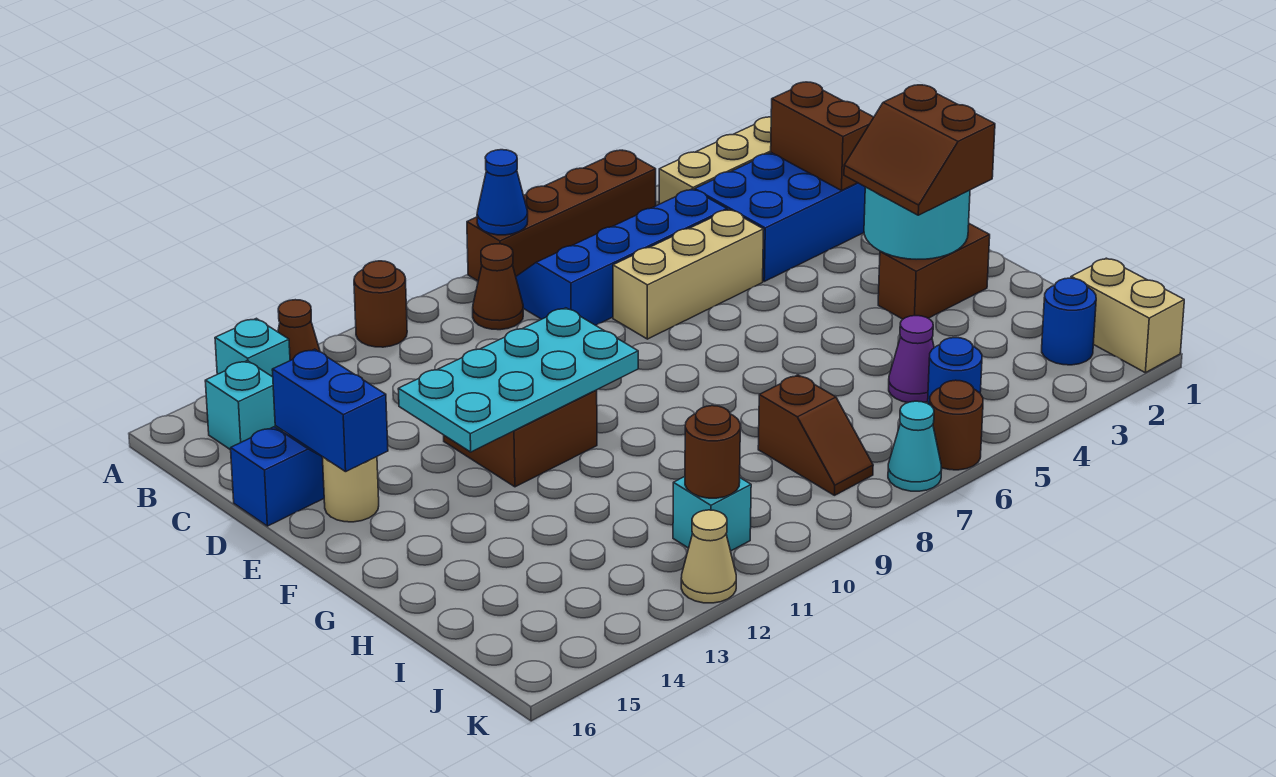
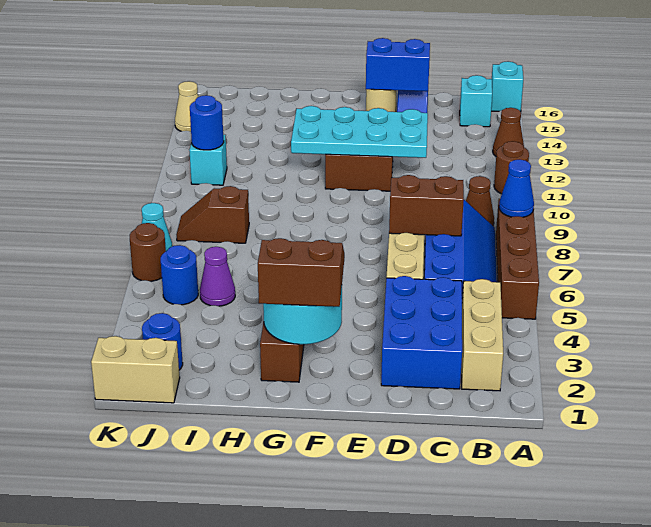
cyan brick A14 level 1 -> cyan brick A16 level 1
brown brick C2:D2 level 2 -> brown brick C7:D7 level 2
cyan plate E10:F13 level 2 -> cyan plate D11:G12 level 2
brown round brick J11 level 2 -> blue round brick J11 level 2
tan cone K12 level 1 -> tan cone K14 level 1

